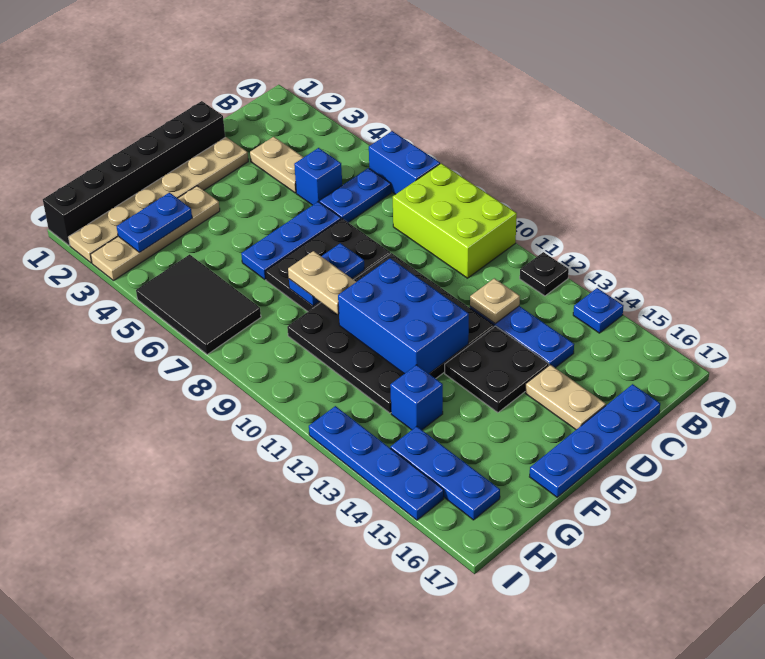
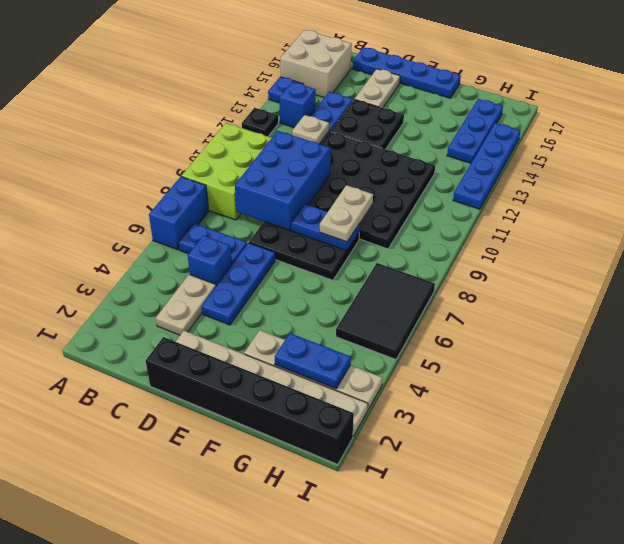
none -> tan brick A15:B16 level 1
blue plate D6:F6 level 1 -> blue plate D4:D6 level 1
blue brick E10:F12 level 2 -> blue brick C8:D10 level 2
blue brick G13 level 1 -> blue brick B13 level 1

